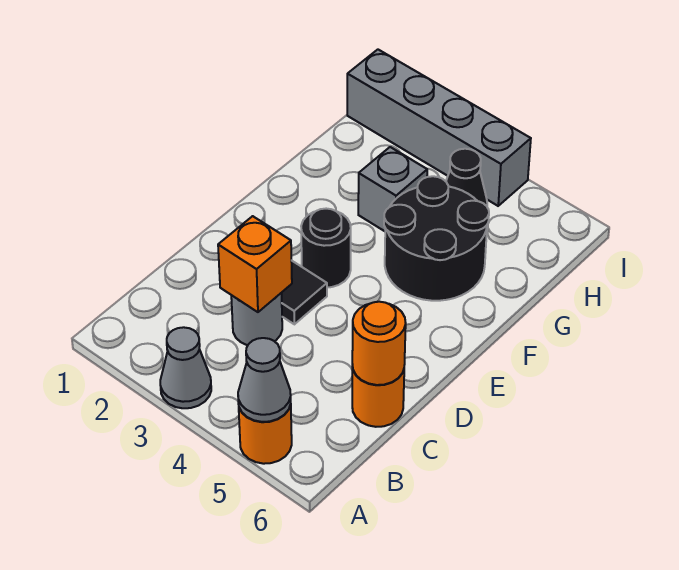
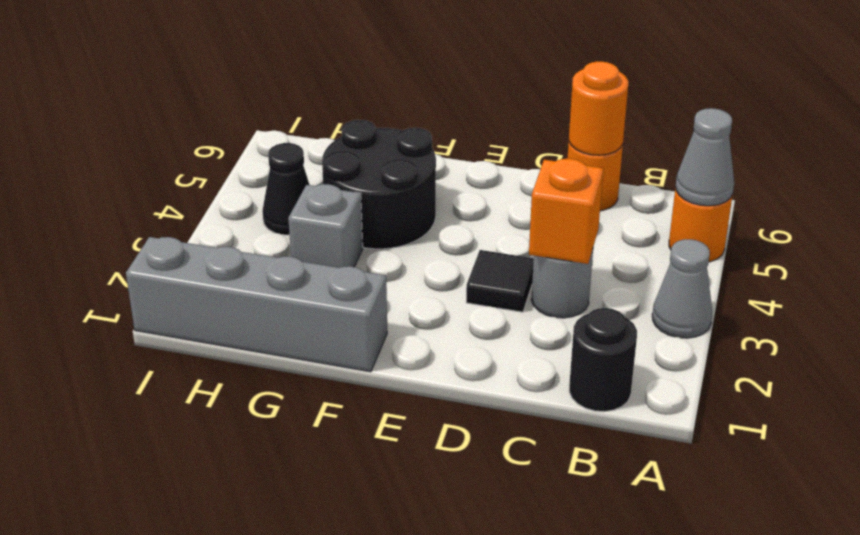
black round brick E3 level 1 -> black round brick B1 level 1
grey brick I1:I4 level 1 -> grey brick F1:I1 level 1

